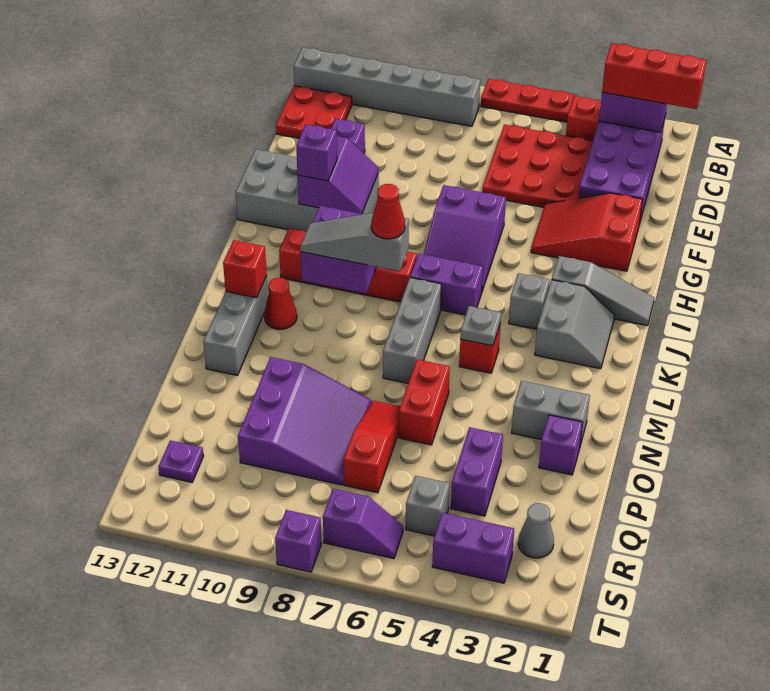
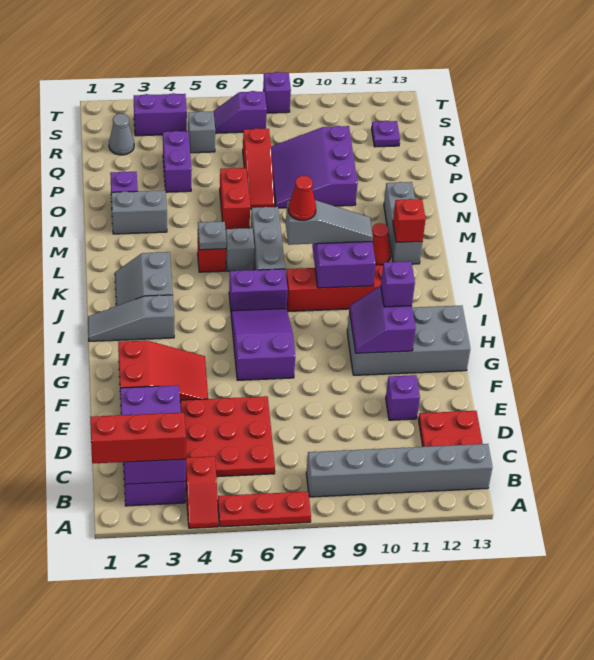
grey brick J4 level 1 -> grey brick L6 level 1

